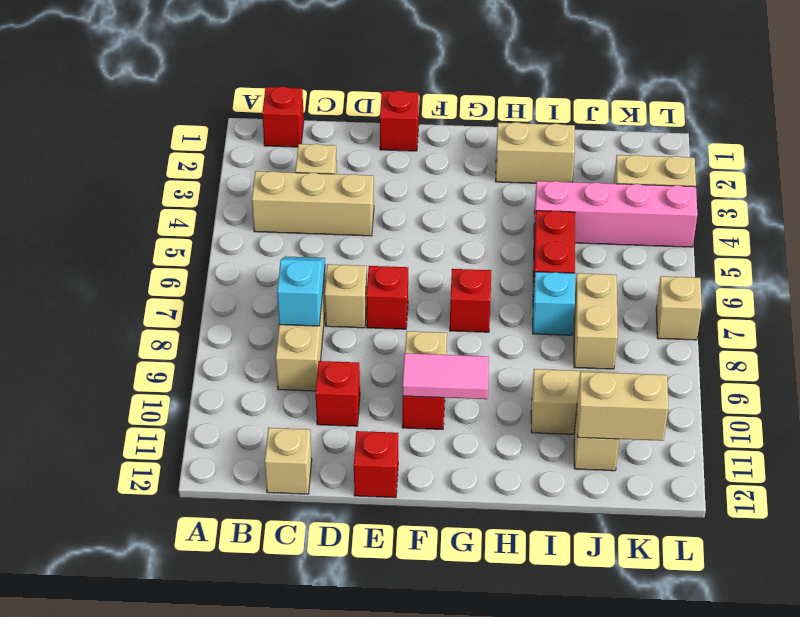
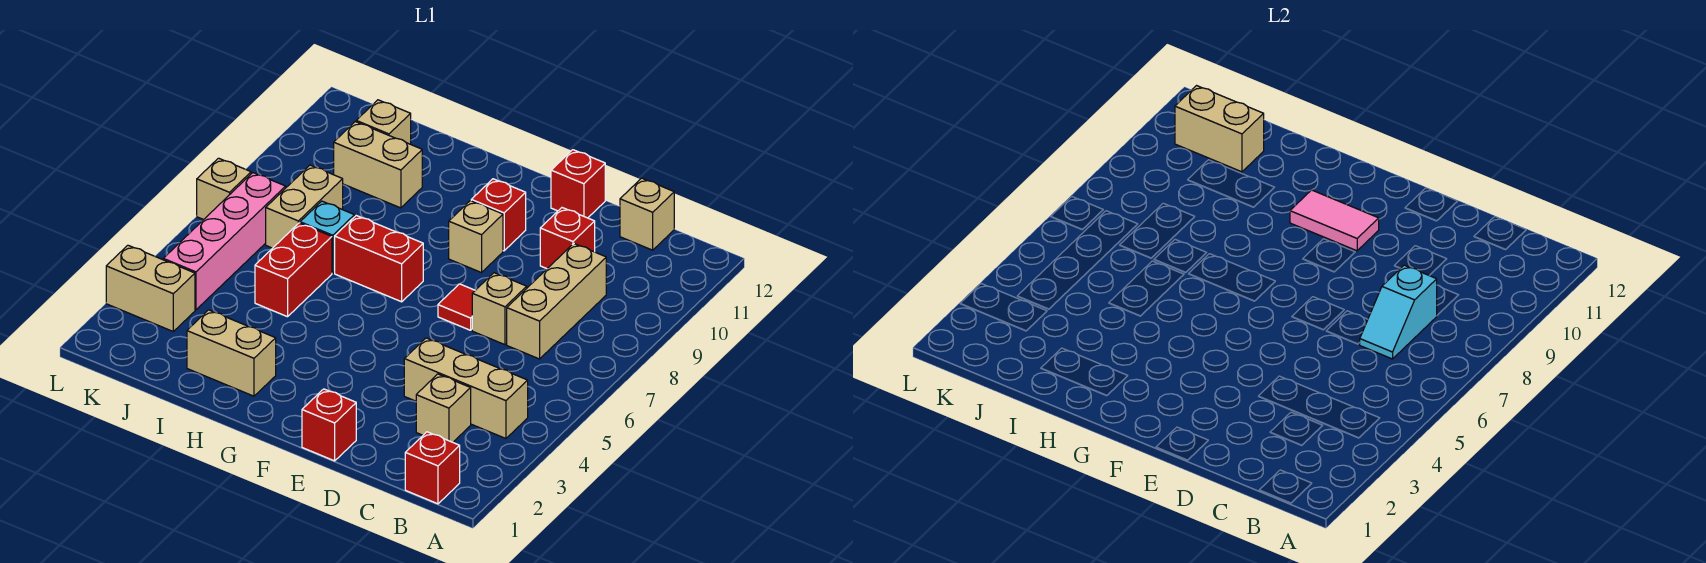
red brick E7 level 1 -> red tile E7 level 1
red brick G7 level 1 -> red brick G7:H7 level 1
pink brick I4:L4 level 1 -> pink brick K4:K7 level 1

